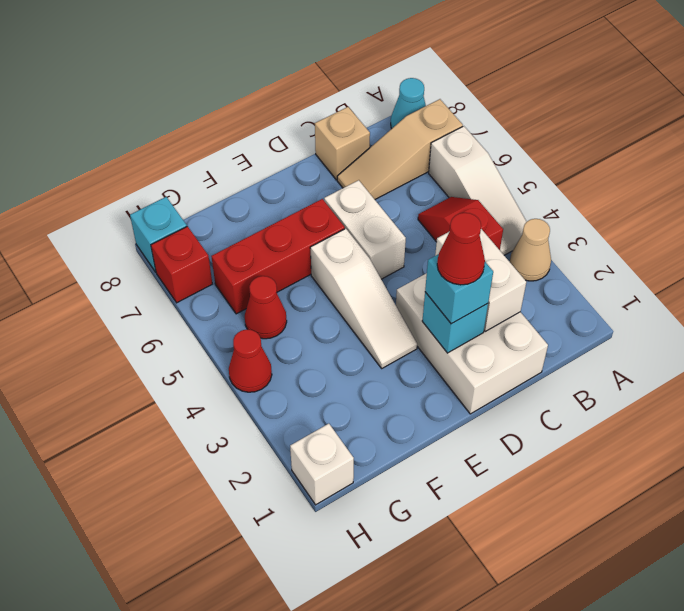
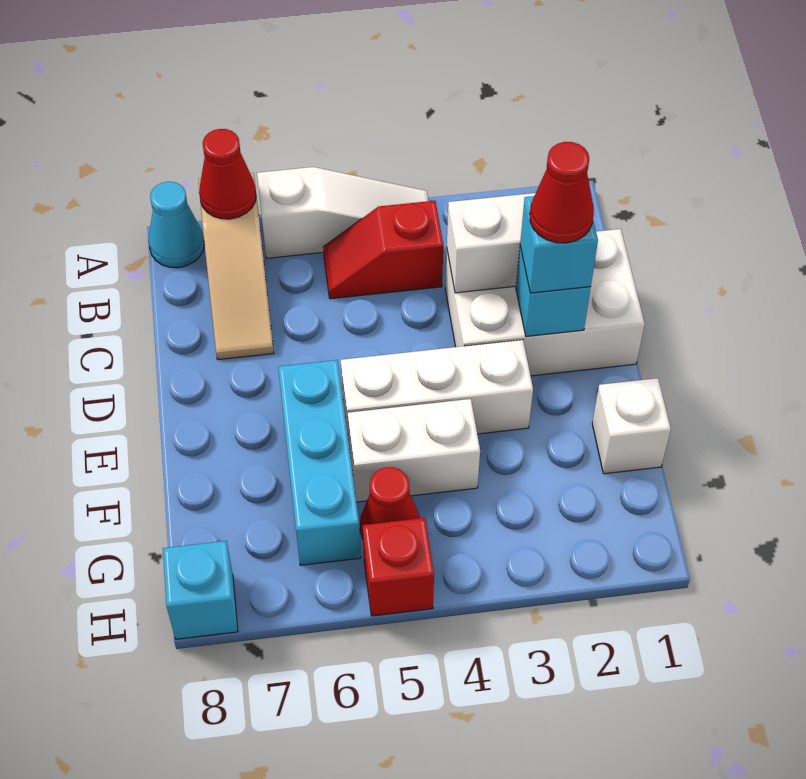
tan cone A3 level 1 -> none
tan brick C8 level 1 -> none
white brick D5:D6 level 1 -> white brick F4:F5 level 1
white slope E3:E5 level 1 top 5 -> white brick E3:E5 level 1
red brick E6:G6 level 1 -> cyan brick E6:G6 level 1
white brick H1 level 1 -> white brick F1 level 1
red cone H4 level 1 -> red cone A7 level 2
red brick H7 level 1 -> red brick H5 level 1

